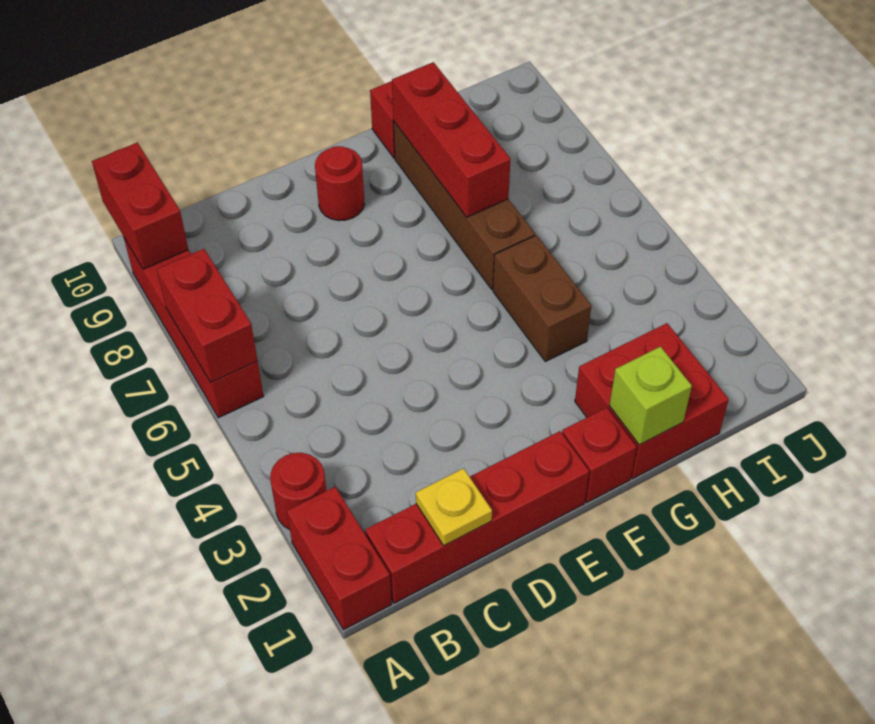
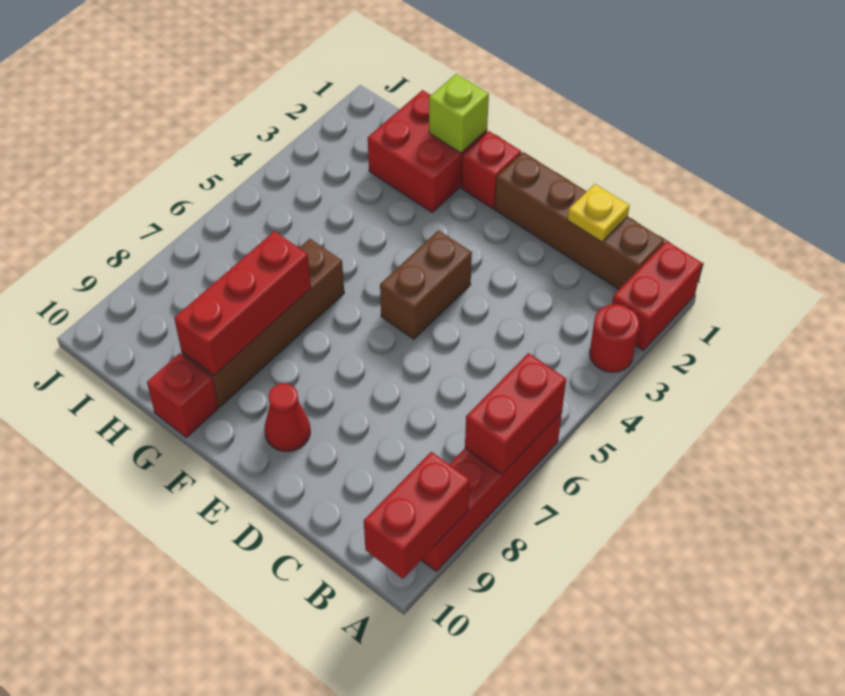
red brick B1:E1 level 1 -> brown brick B1:E1 level 1
red round brick E9 level 1 -> red cone E9 level 1
brown brick G4:G5 level 1 -> brown brick E4:E5 level 1

